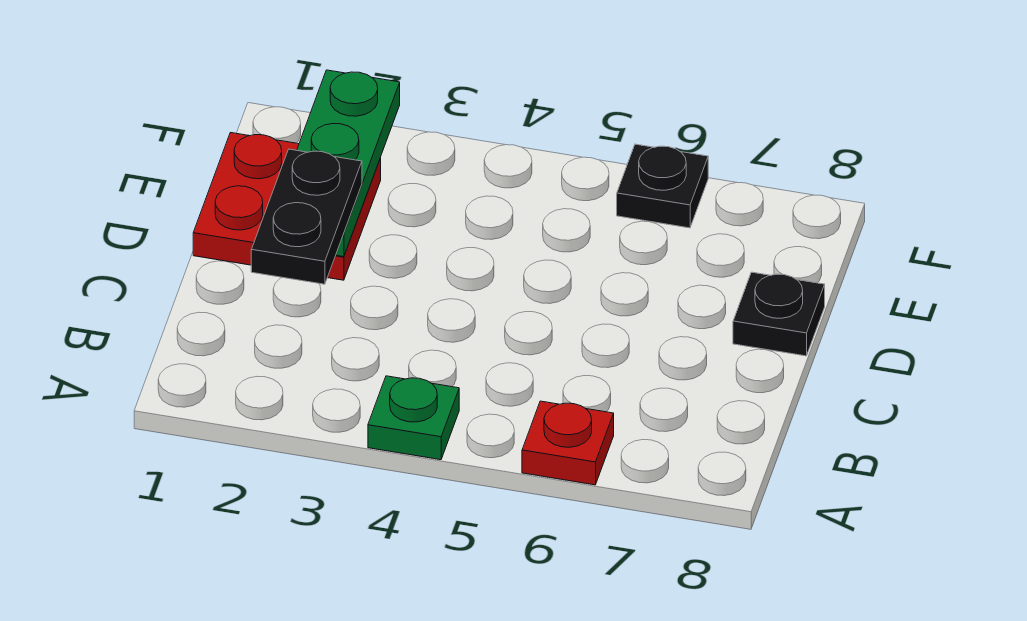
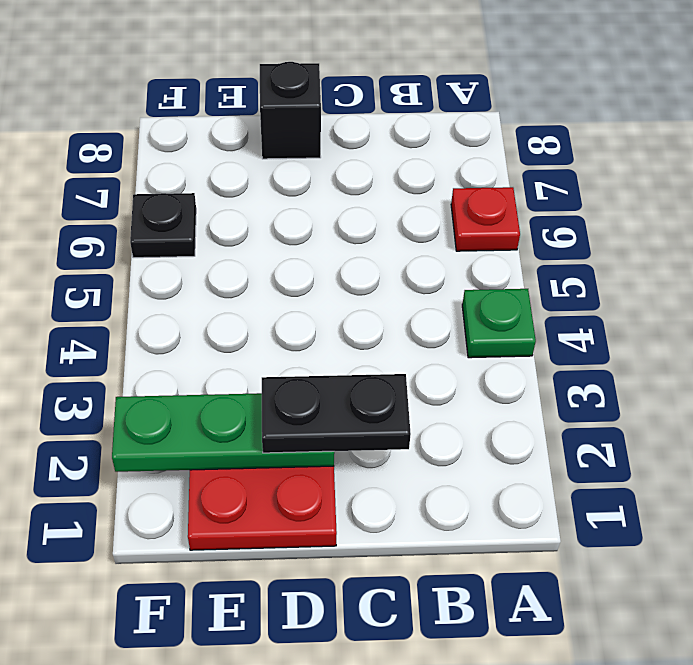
black plate D8 level 1 -> black brick D8 level 1

